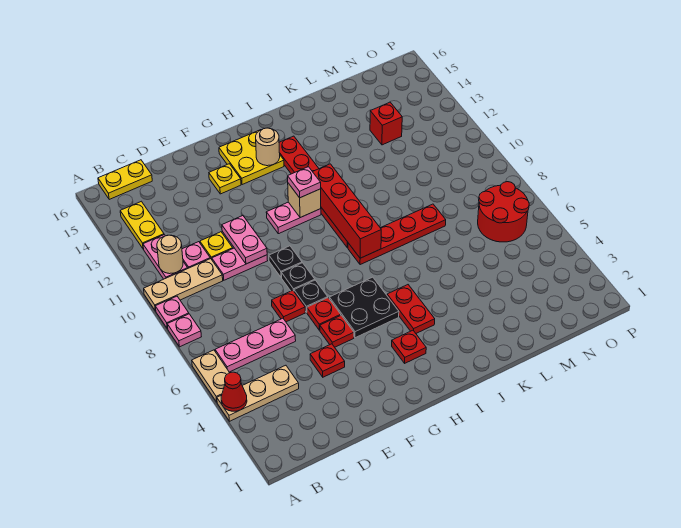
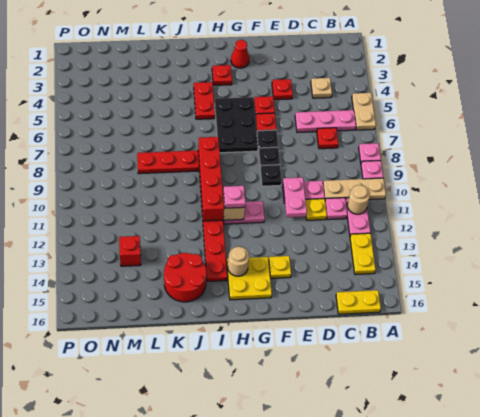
tan plate A4:C4 level 1 -> tan plate C4 level 1
red cone A4 level 2 -> red cone G2 level 1
red plate E7 level 1 -> red plate C7 level 1
black plate G5:H6 level 1 -> black plate G5:H7 level 1
red round brick N6:O7 level 1 -> red round brick J14:K15 level 1

